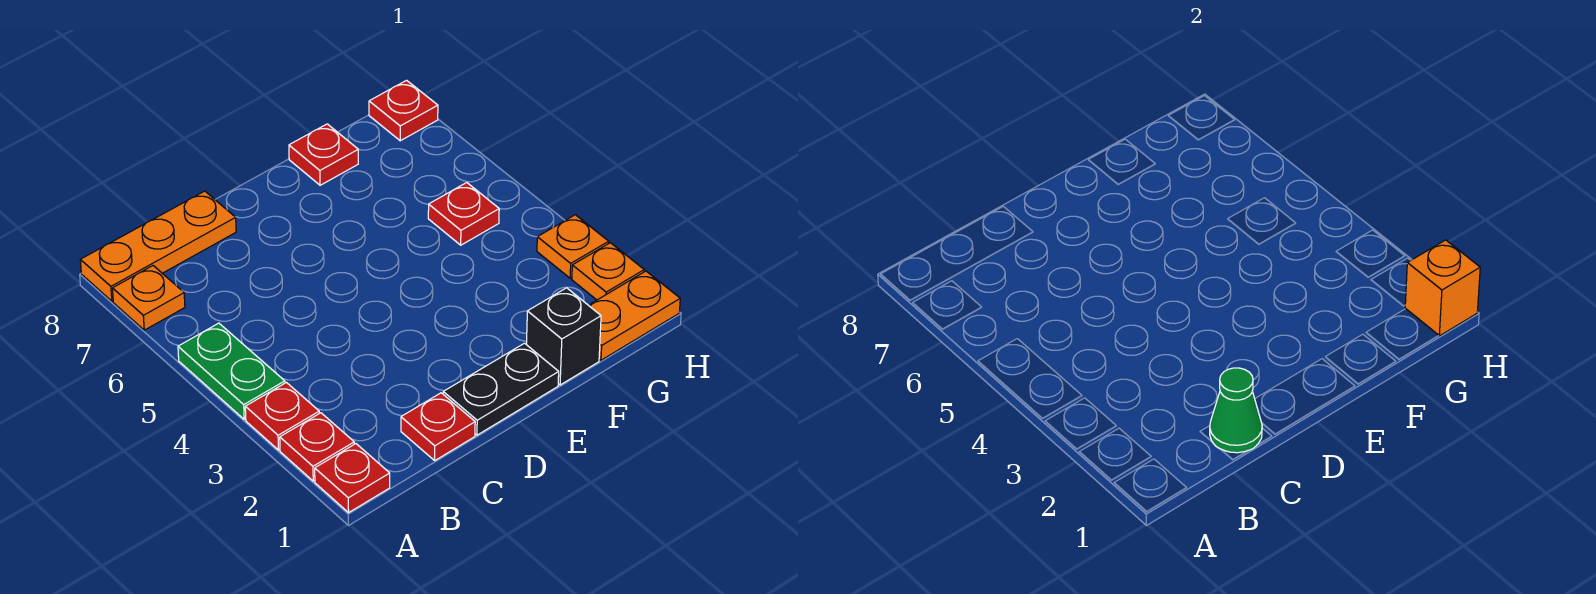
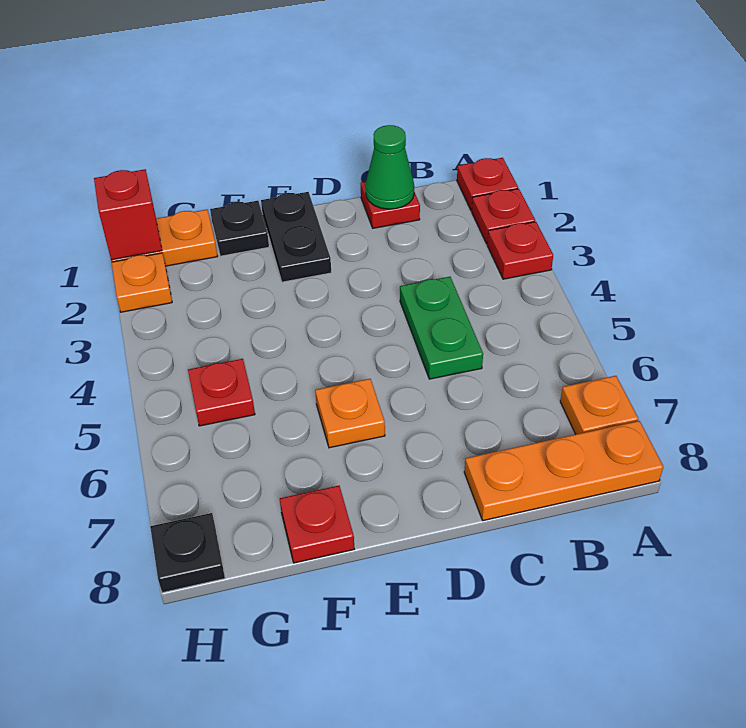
green plate A4:A5 level 1 -> green plate C4:C5 level 1
black plate D1:E1 level 1 -> black plate E1:E2 level 1
black brick F1 level 1 -> black plate F1 level 1
orange brick H1 level 2 -> red brick H1 level 2
orange plate H3 level 1 -> orange plate E6 level 1
red plate H8 level 1 -> black plate H8 level 1

